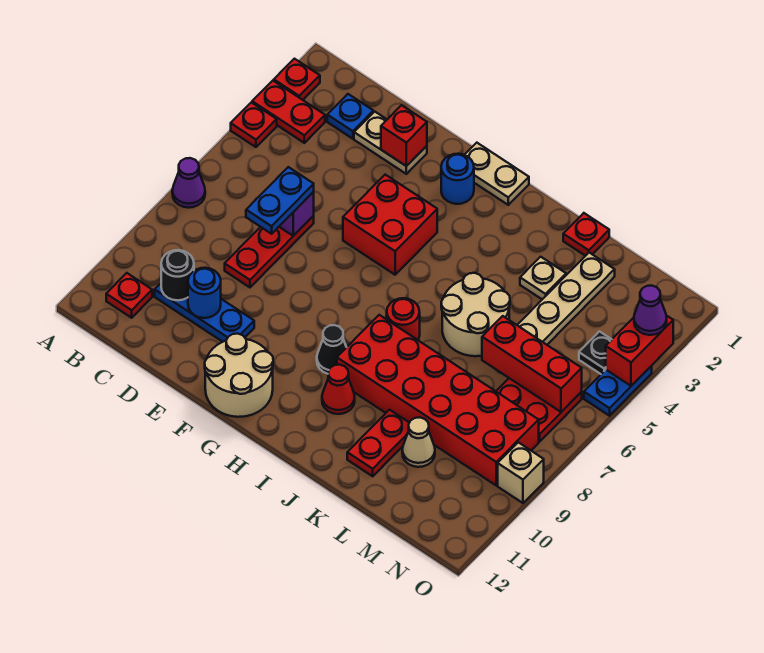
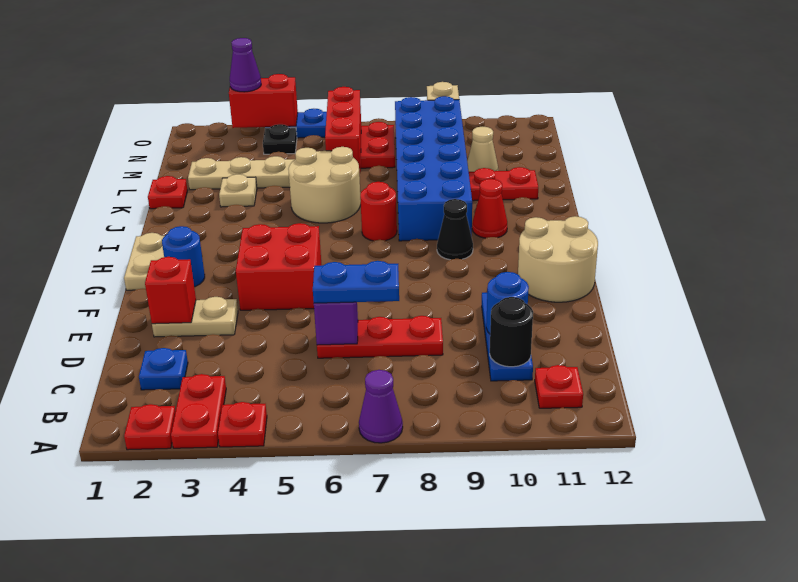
tan plate D2:E2 level 1 -> tan plate E2:E3 level 1
red brick I8:N9 level 1 -> blue brick I8:N9 level 1

